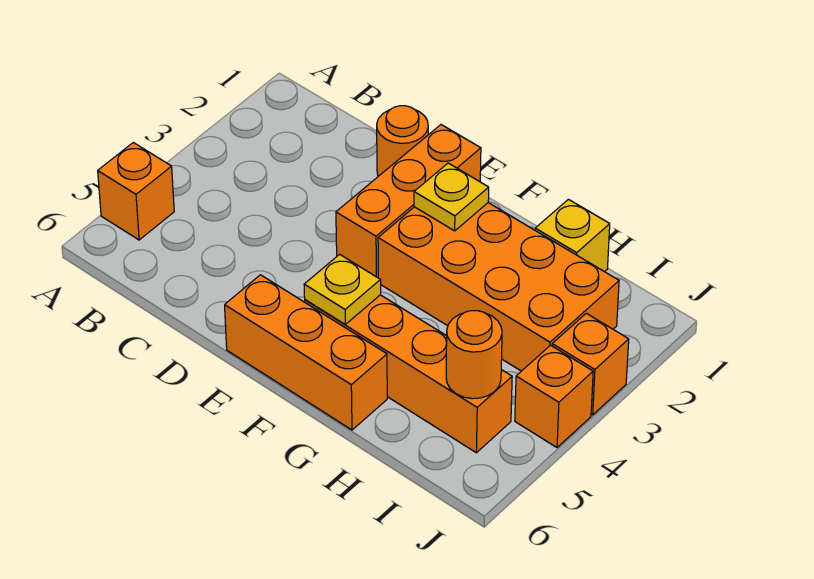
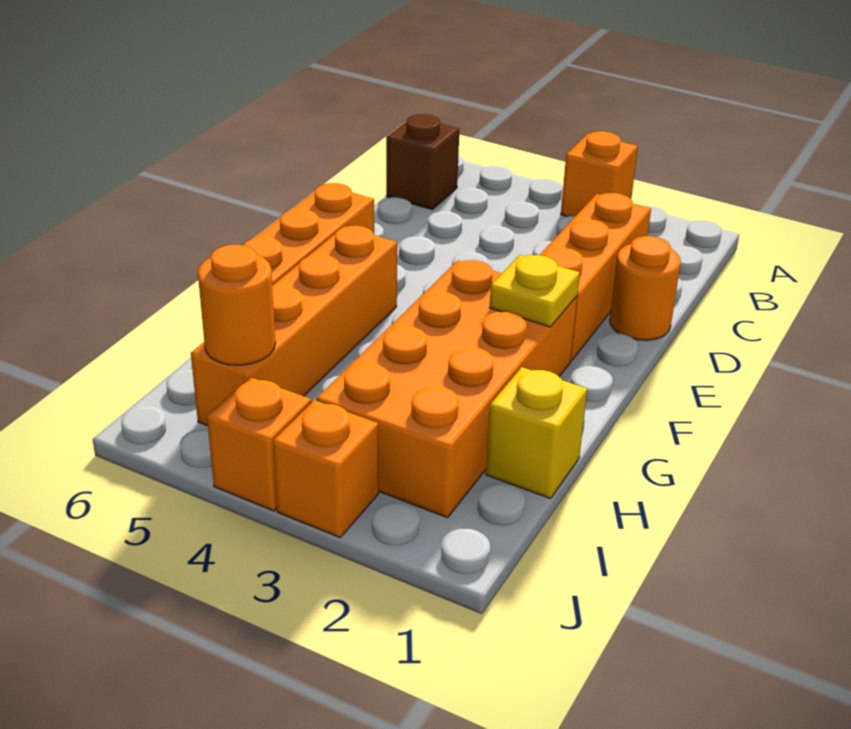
orange brick A5 level 1 -> orange brick A3 level 1
none -> brown brick B6 level 1
orange brick E1:E3 level 1 -> orange brick C2:E2 level 1
yellow plate F5 level 2 -> none

